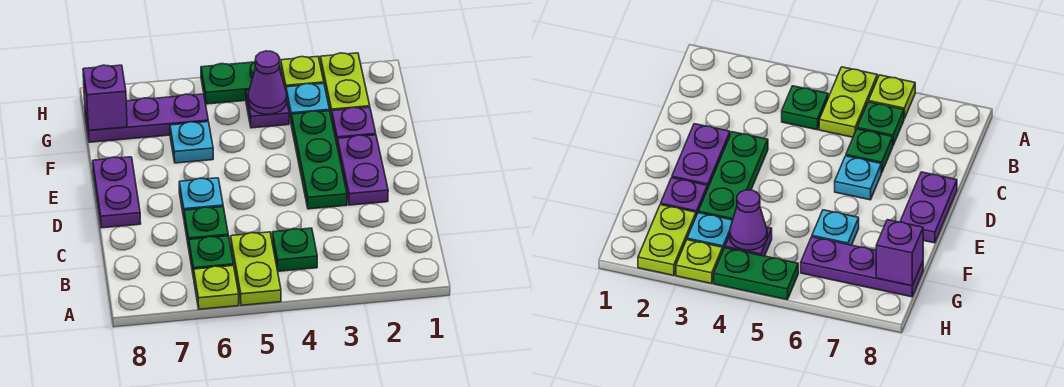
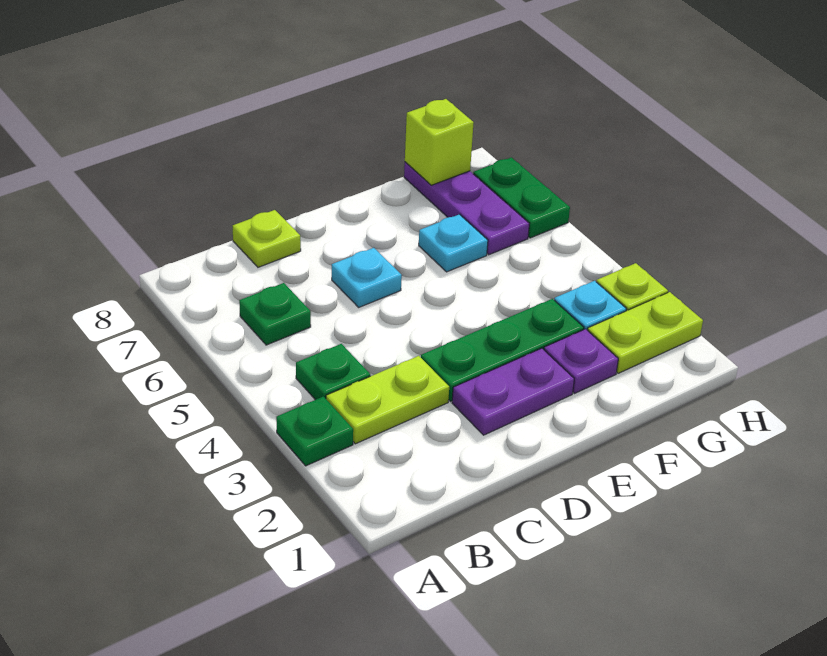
lime plate A5:B5 level 1 -> lime plate B3:C3 level 1
lime plate A6 level 1 -> lime plate C8 level 1
green plate C6 level 1 -> green plate A3 level 1
purple plate D8:E8 level 1 -> none
purple plate G4 level 1 -> none
purple cone G4 level 2 -> none
purple brick G8 level 2 -> lime brick G8 level 2
green plate H4:H5 level 1 -> green plate H6:H7 level 1

